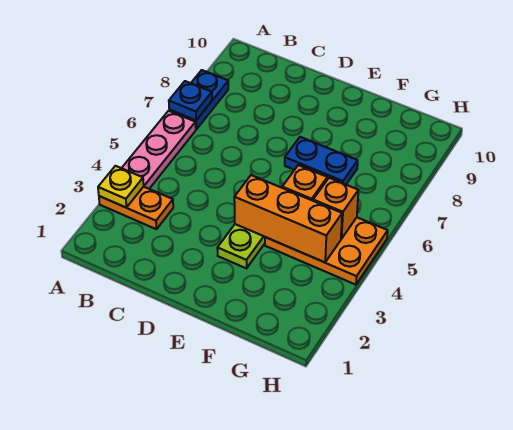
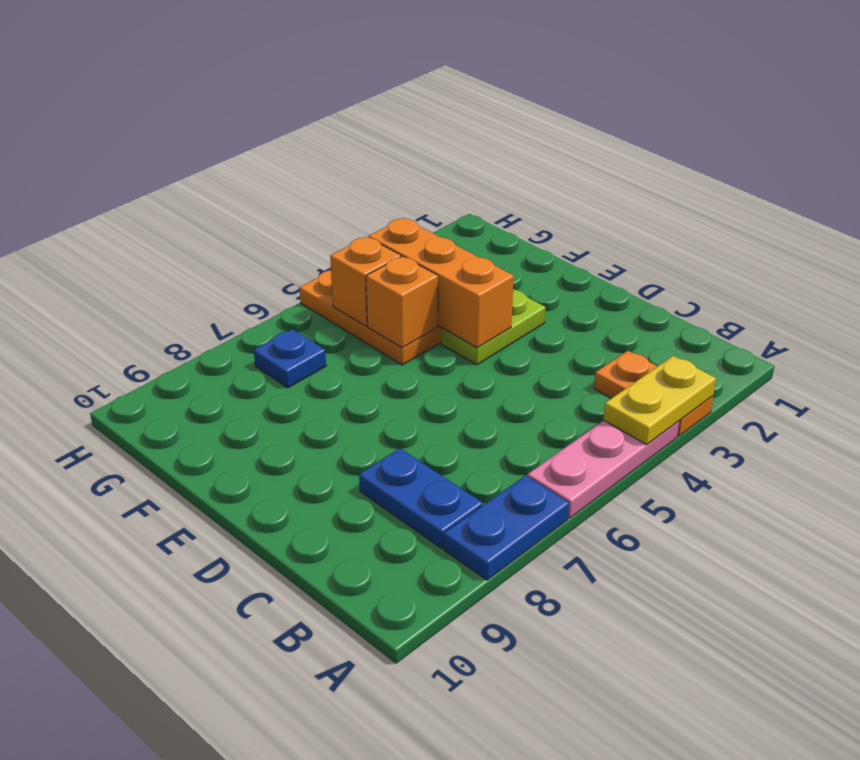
yellow plate A3 level 2 -> yellow plate A3:A4 level 2
blue plate A7 level 2 -> blue plate G7 level 1
blue plate E7:F7 level 1 -> blue plate B8:C8 level 1

